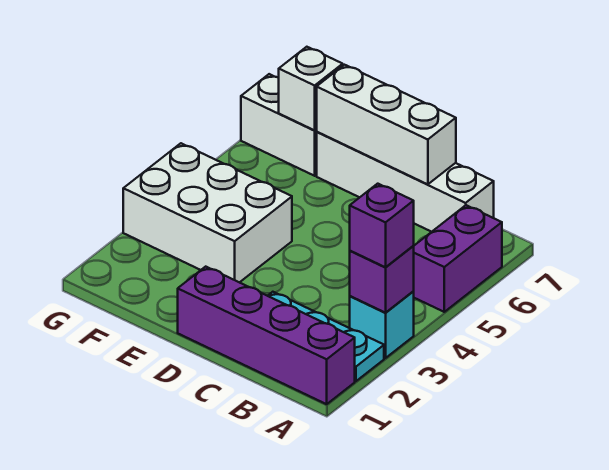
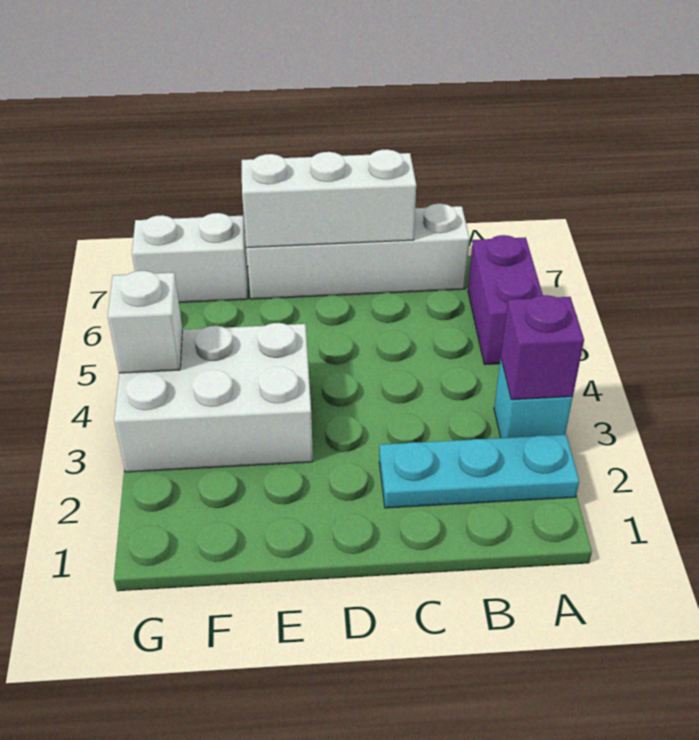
purple brick A1:D1 level 1 -> none
purple brick A3 level 3 -> none
white brick F7 level 2 -> white brick G4 level 2

